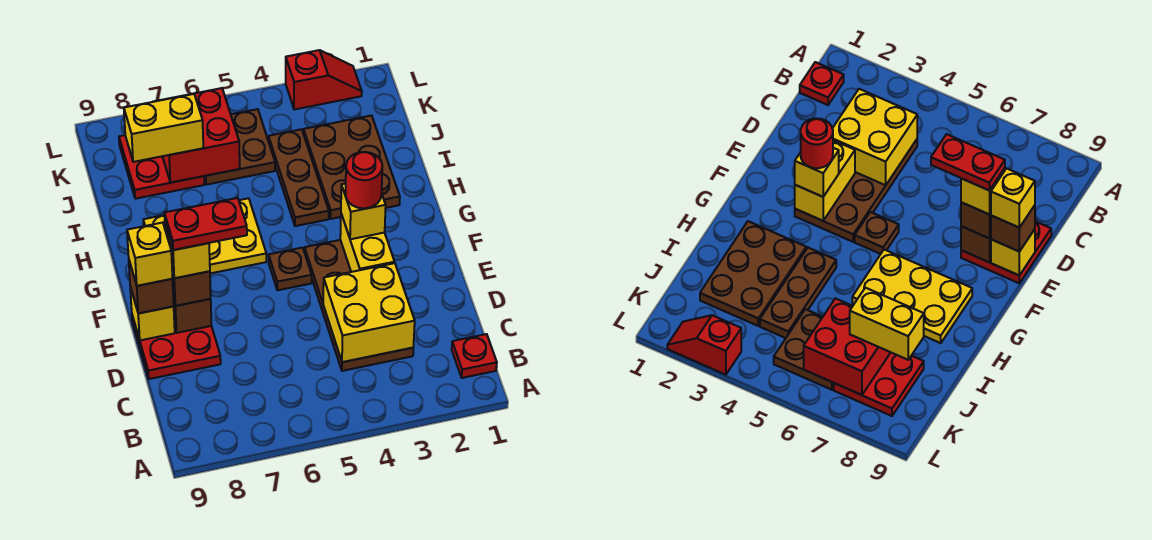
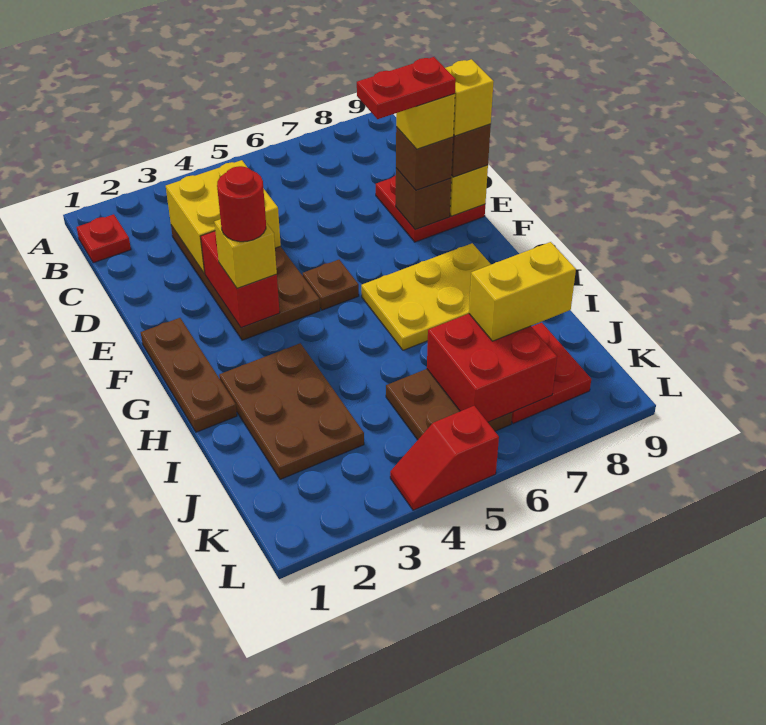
yellow brick E3:F3 level 2 -> red brick E3:F3 level 2
brown plate H4:J4 level 1 -> brown plate F1:H1 level 1
red slope L2:L3 level 1 top 3 -> red slope L4:L5 level 1 top 5

